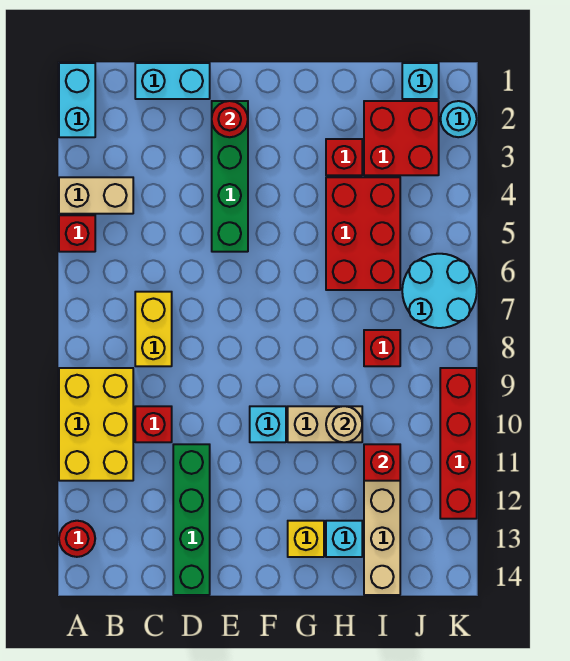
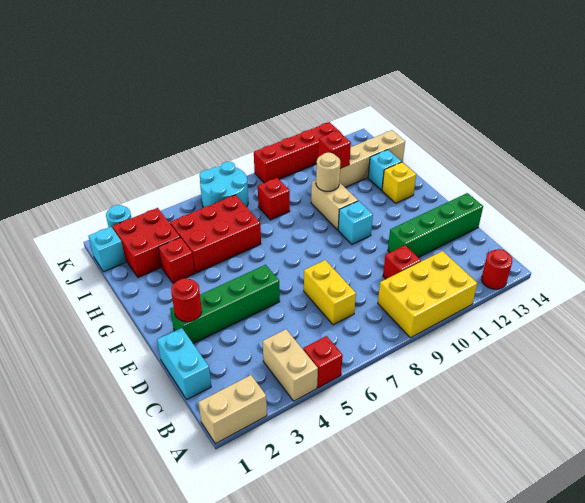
cyan brick A1:A2 level 1 -> tan brick A1:A2 level 1
yellow brick C7:C8 level 1 -> yellow brick C7:D7 level 1

